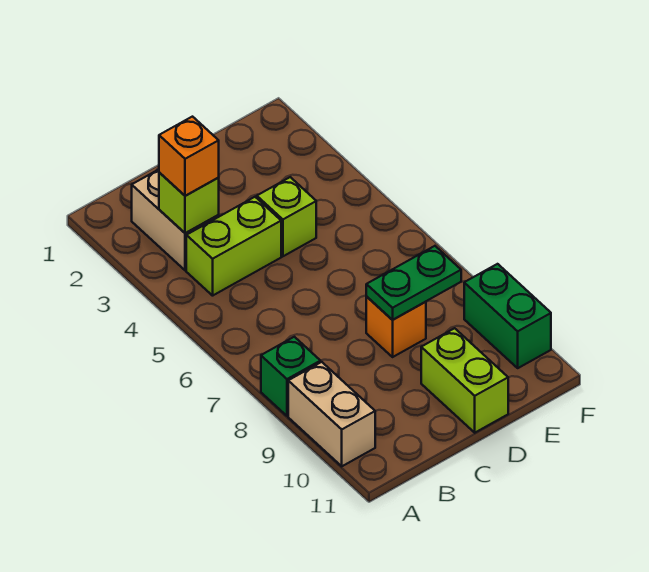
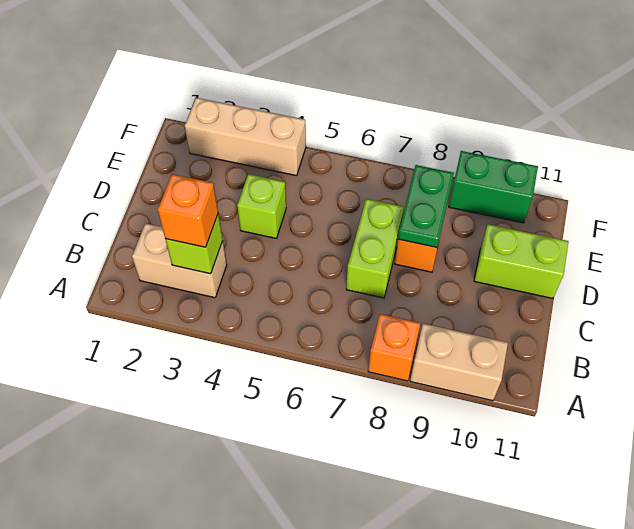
green brick A8 level 1 -> orange brick A8 level 1
lime brick B4:C4 level 1 -> lime brick C7:D7 level 1
none -> tan brick F2:F4 level 1

